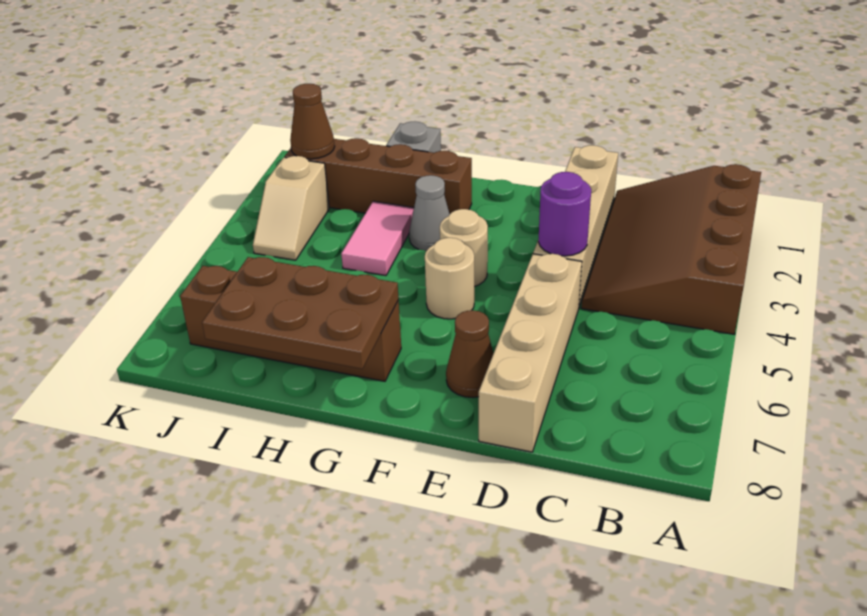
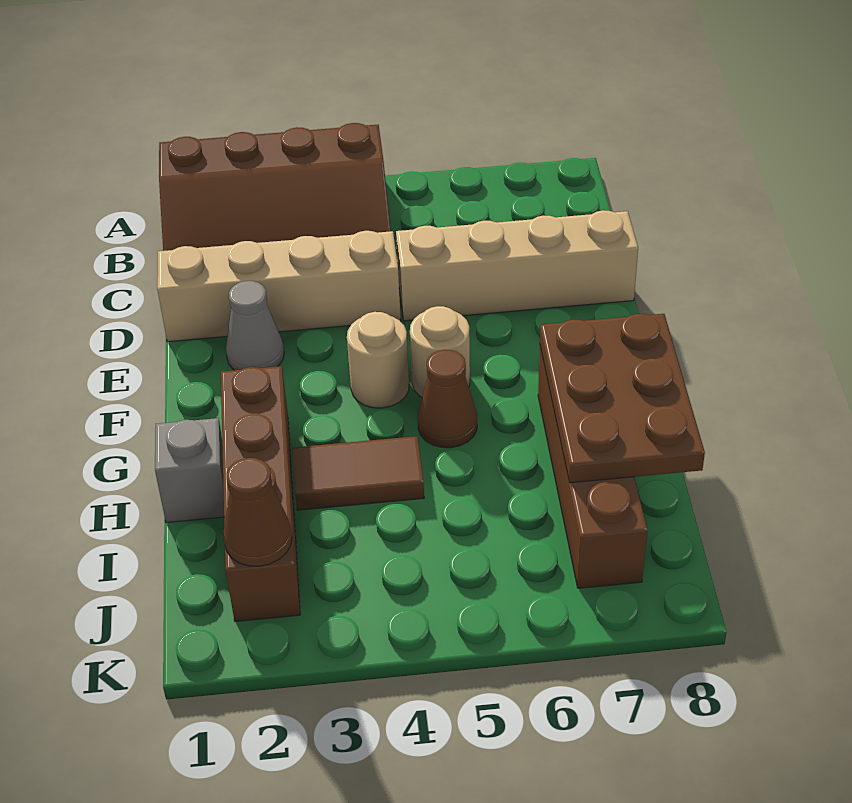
purple round brick D4 level 2 -> none
brown cone E7 level 1 -> brown cone G5 level 1
grey cone G3 level 1 -> grey cone E2 level 1
pink tile H3:H4 level 1 -> brown tile H3:H4 level 1
tan slope J3:J4 level 1 top 3 -> none

